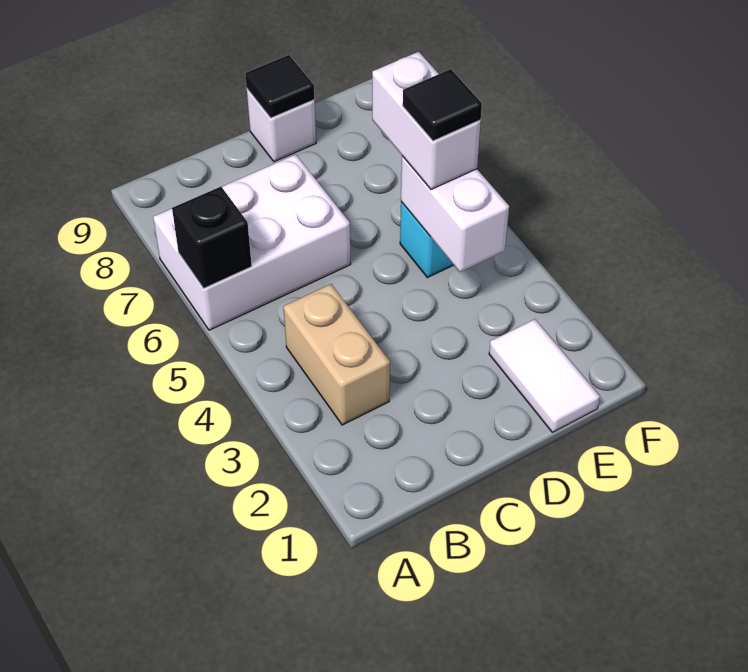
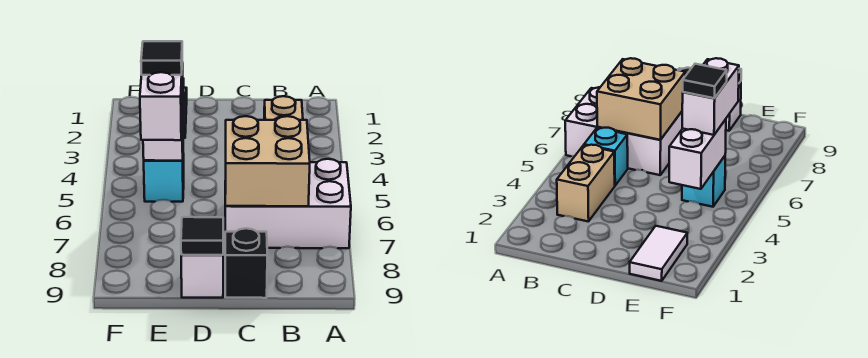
black brick A6 level 2 -> black brick C9 level 1
none -> cyan brick B5 level 1
none -> tan brick B6:C7 level 2

